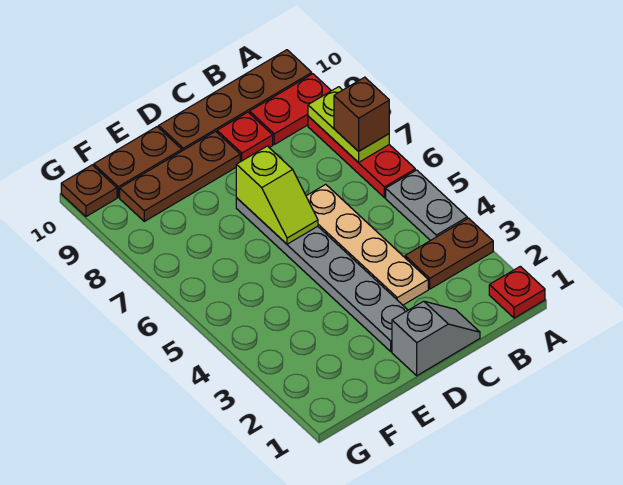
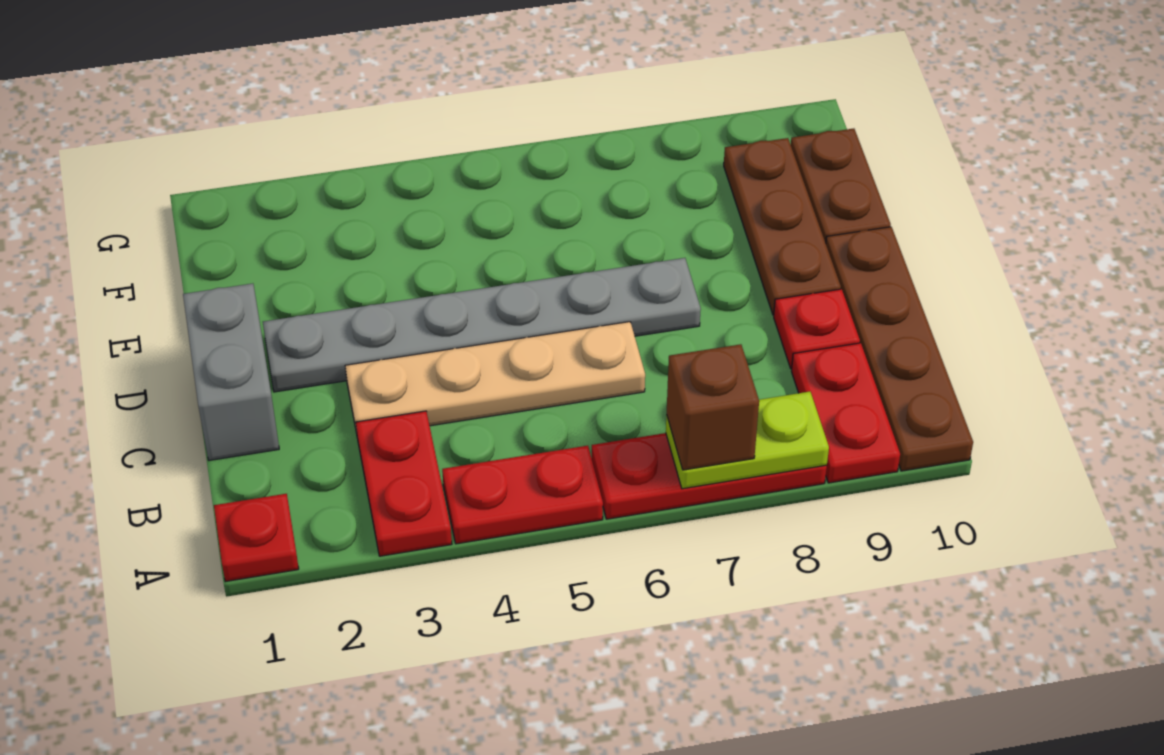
brown plate A3:B3 level 1 -> red plate A3:B3 level 1
grey plate A4:A5 level 1 -> red plate A4:A5 level 1
grey slope C1:D1 level 1 top D -> grey brick C1:D1 level 1
lime slope D6:D7 level 2 top 7 -> none
brown plate G10 level 1 -> none

